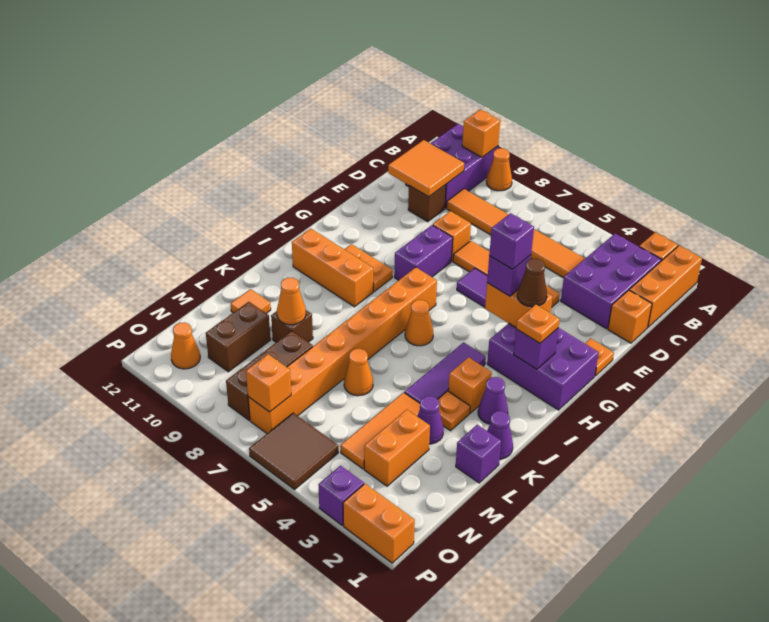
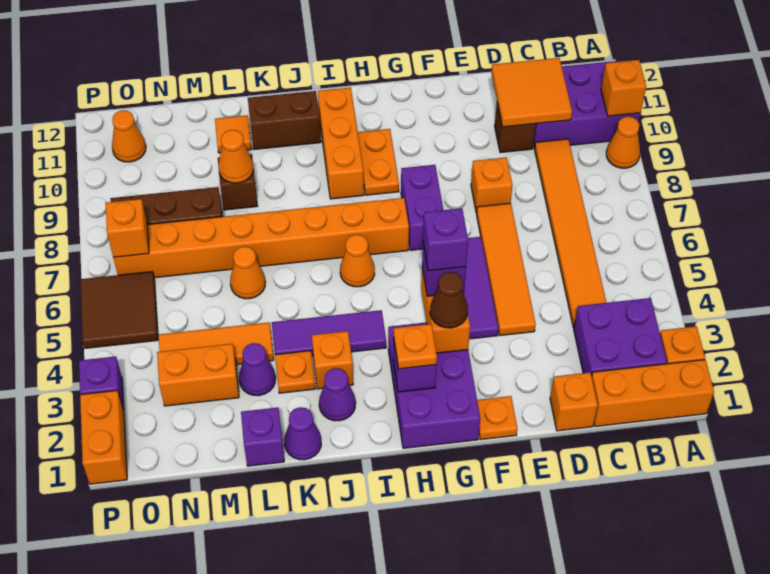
purple brick B2:D3 level 1 -> purple brick B2:C3 level 1
purple brick F8:G8 level 1 -> purple brick G7:G8 level 1
brown brick M10:N10 level 1 -> brown brick J11:K11 level 1

